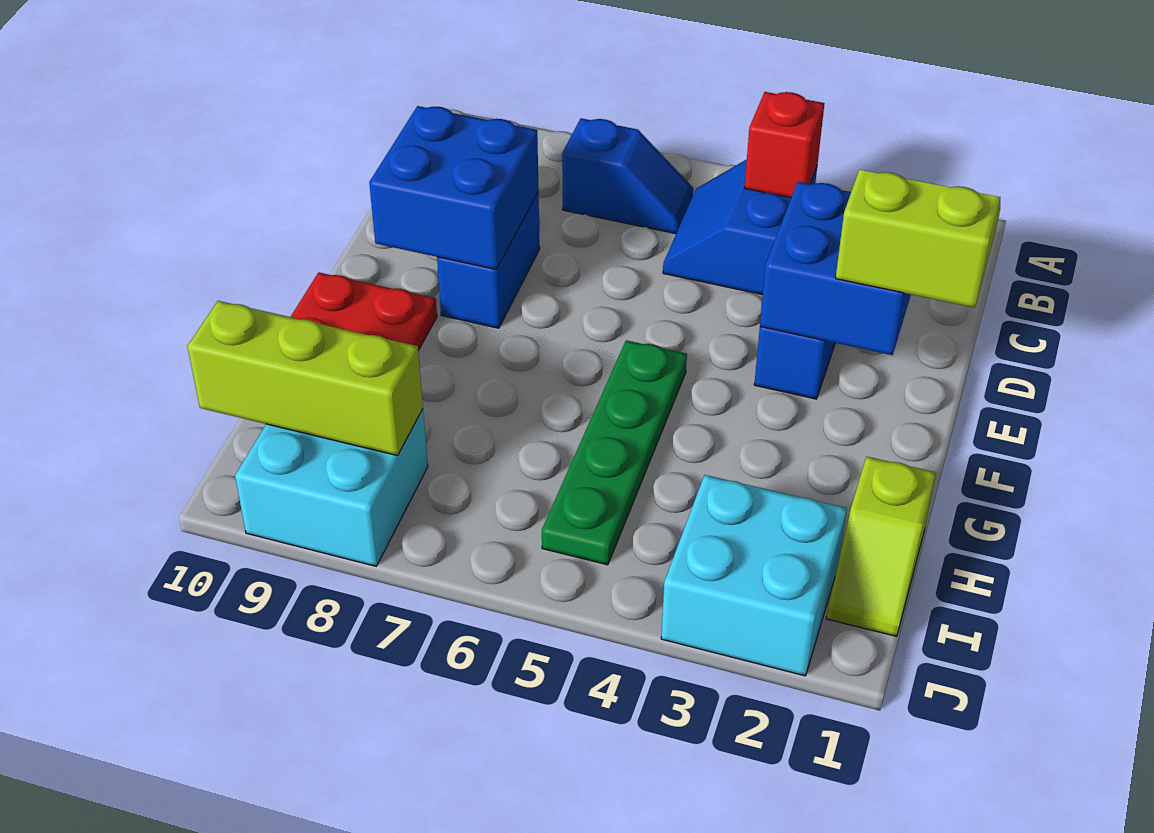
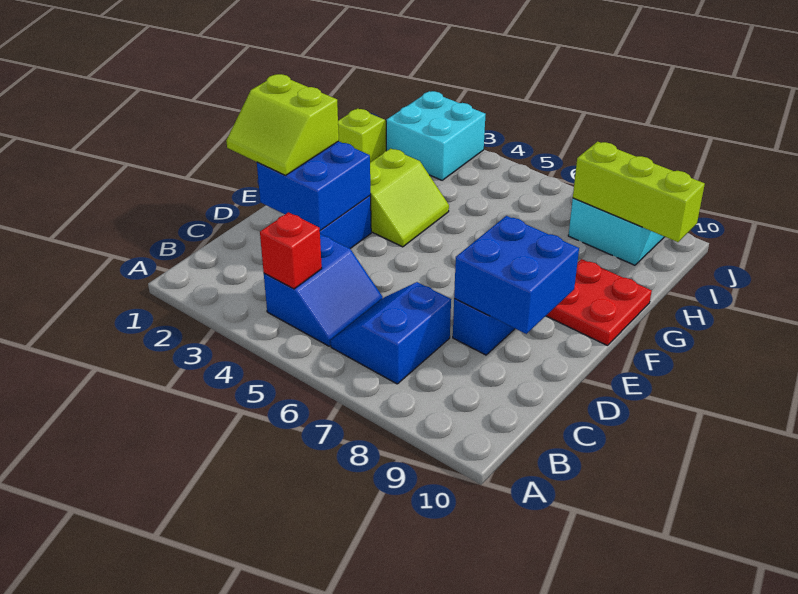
blue slope B6:B7 level 1 top 7 -> blue slope B6:C7 level 1 top 7
none -> lime slope F3:G4 level 1 top 3
green plate F5:I5 level 1 -> none

